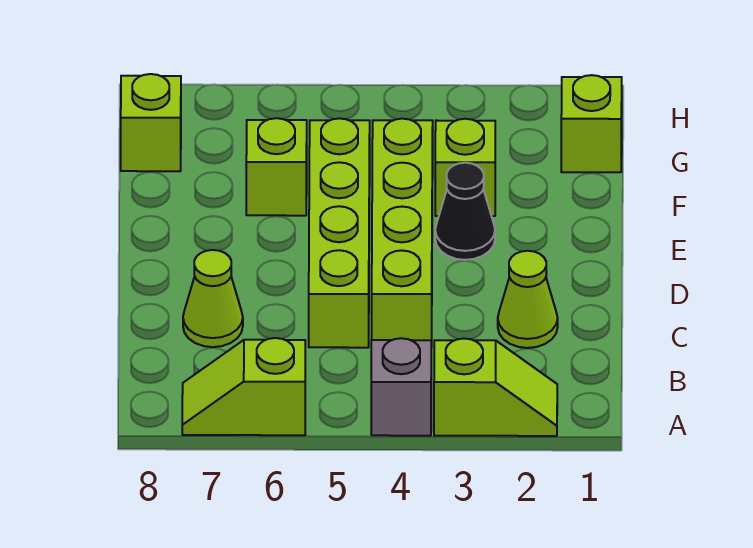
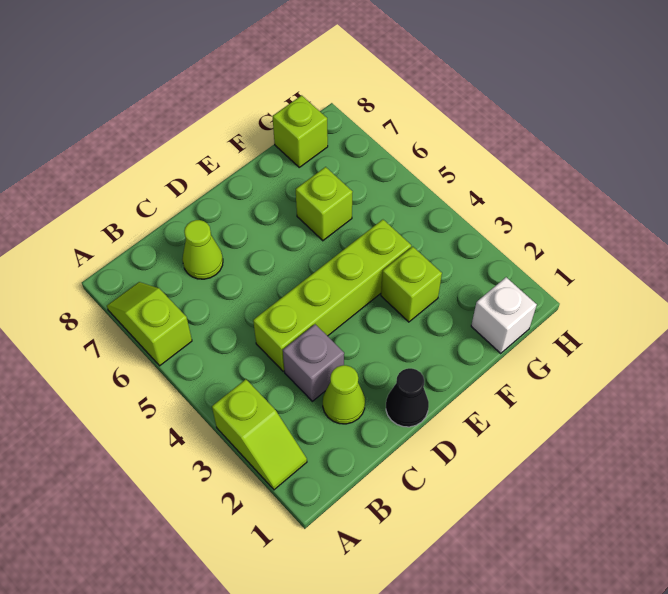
grey brick A4 level 1 -> grey brick C3 level 1
lime brick C5:F5 level 1 -> none
black cone E3 level 1 -> black cone D1 level 1
lime brick G1 level 1 -> white brick G1 level 1

